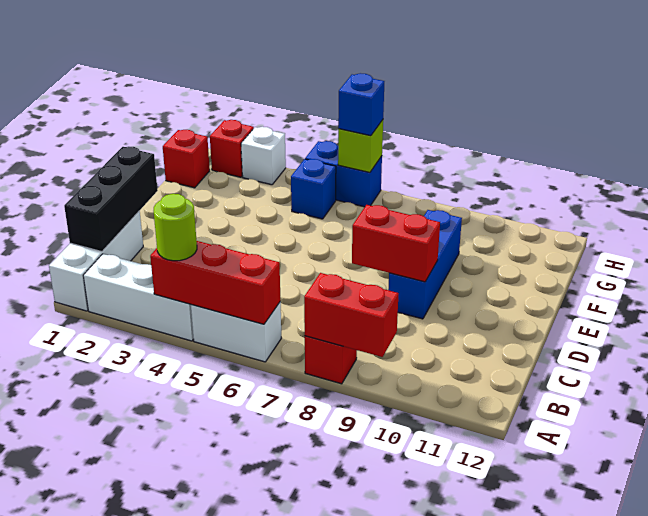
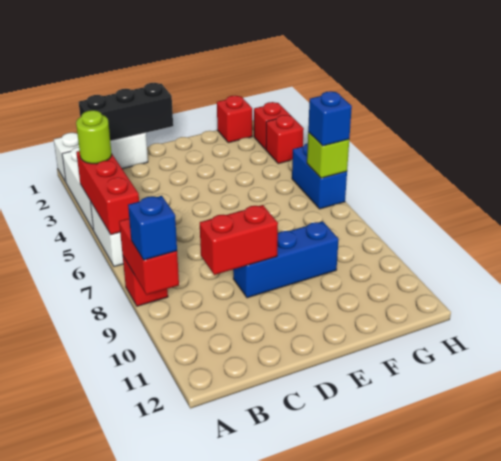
red brick D8:D9 level 2 -> red brick C9:D9 level 2
blue brick G5 level 1 -> blue brick A9 level 3
white brick H3 level 1 -> red brick H3 level 1

